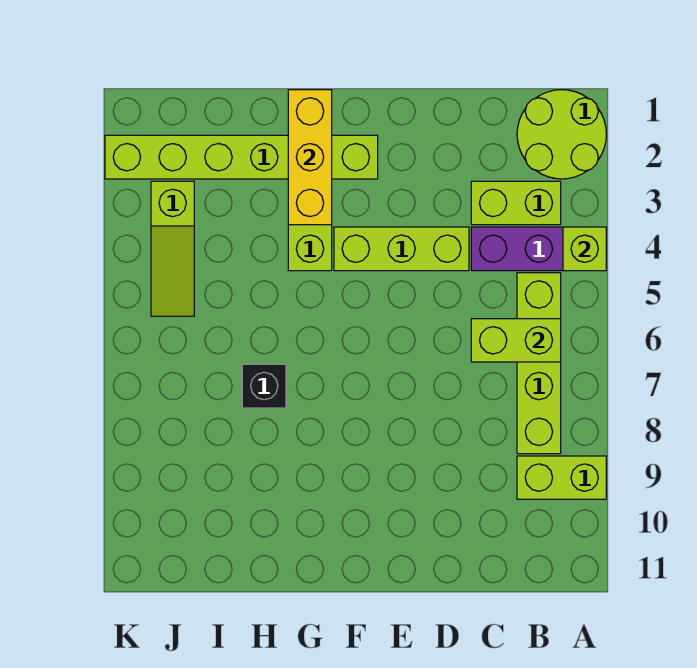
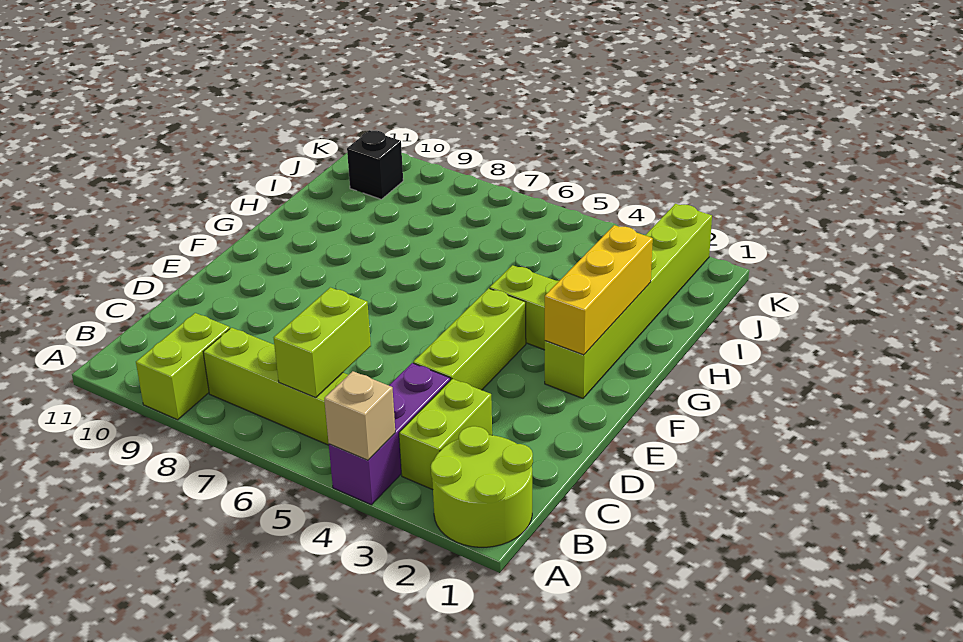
lime brick A4 level 2 -> tan brick A4 level 2
yellow brick G1:G3 level 2 -> yellow brick F2:H2 level 2
black brick H7 level 1 -> black brick J10 level 1
lime slope J3:J5 level 1 top 3 -> none

